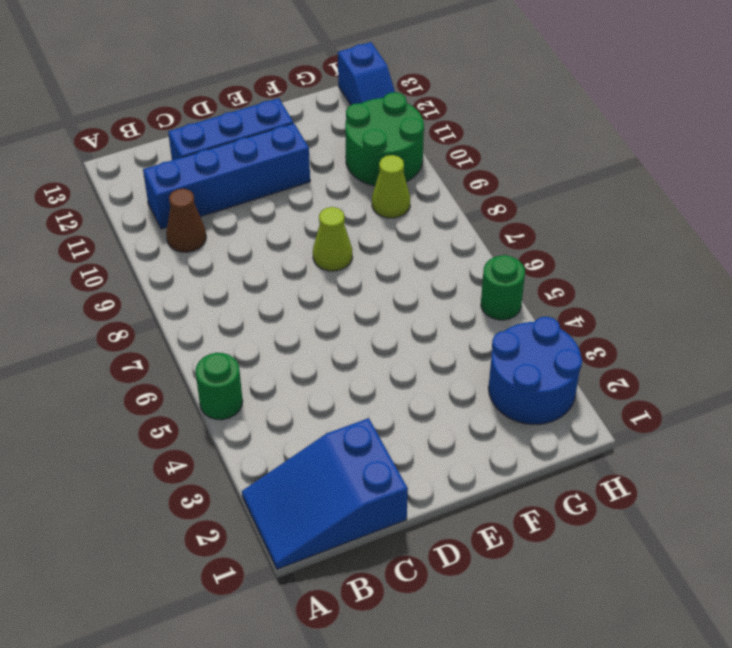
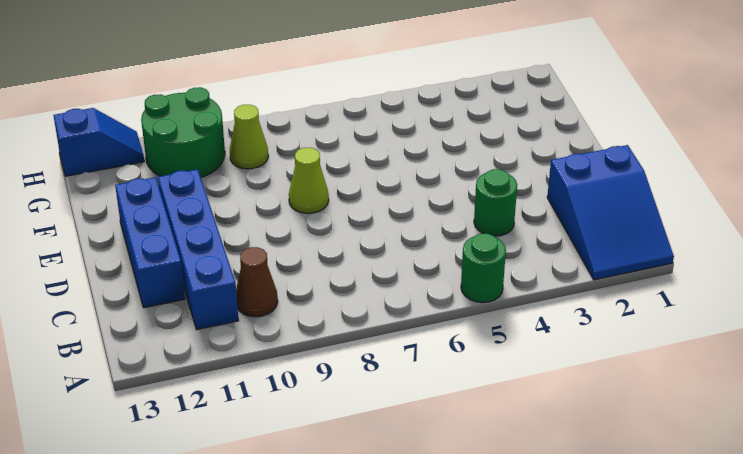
blue round brick G2:H3 level 1 -> none
green round brick H5 level 1 -> green round brick C4 level 1

